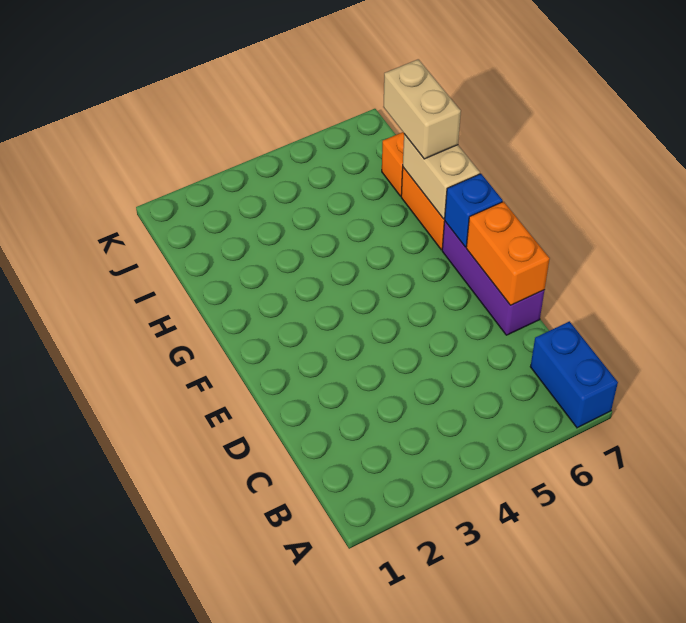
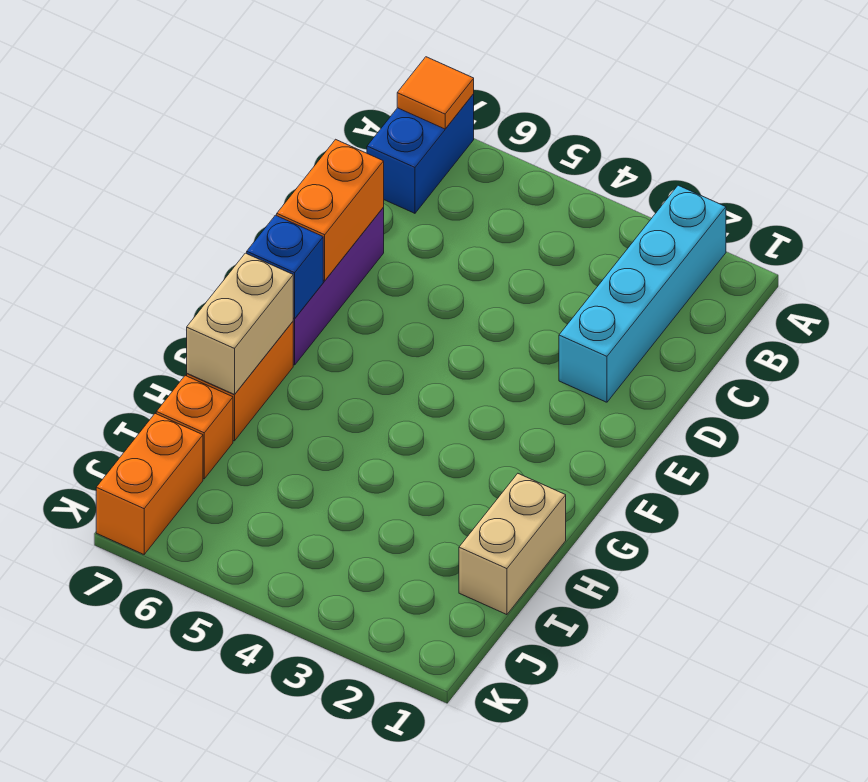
none -> cyan brick A2:D2 level 1
none -> orange tile A7 level 2
tan brick H7:I7 level 3 -> tan brick H1:I1 level 1
none -> orange brick J7:K7 level 1

